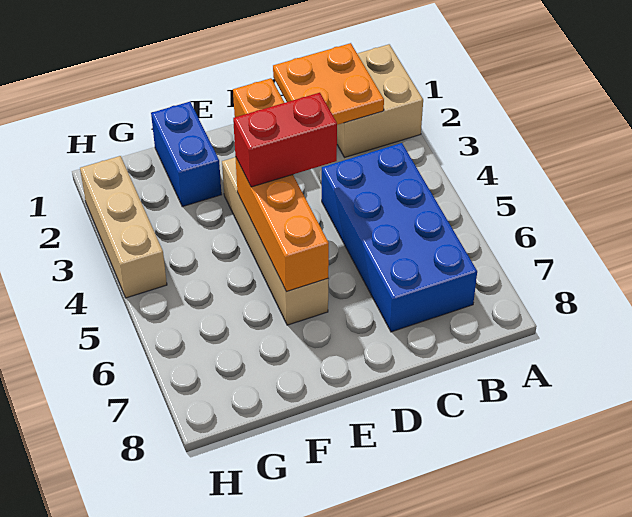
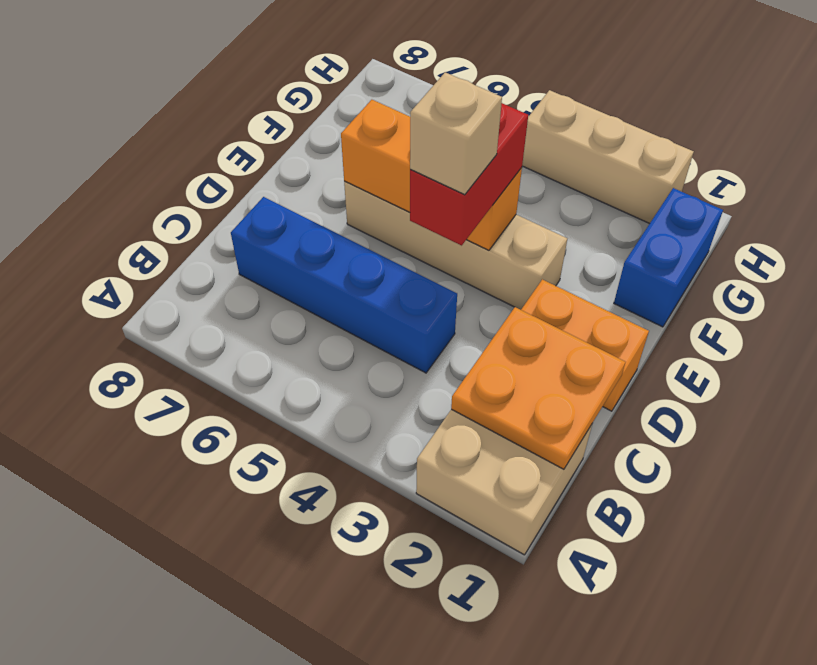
blue brick B4:C7 level 1 -> blue brick C4:C7 level 1
none -> tan brick D4 level 4
blue brick F1:F2 level 1 -> blue brick F1:G1 level 1

